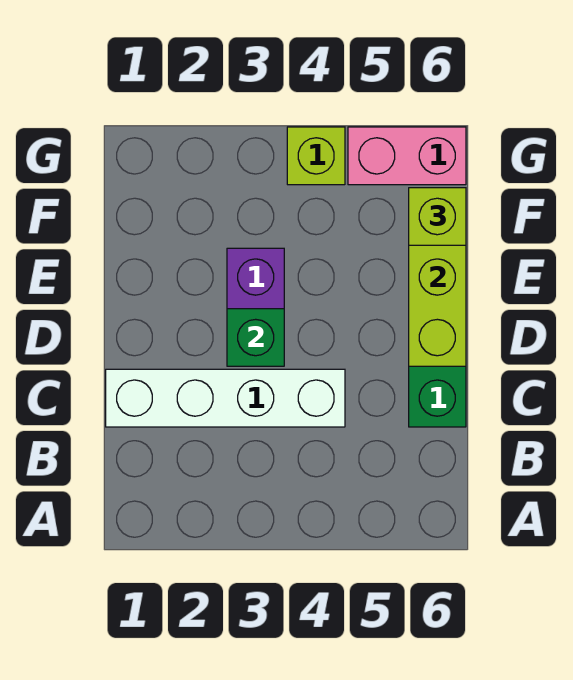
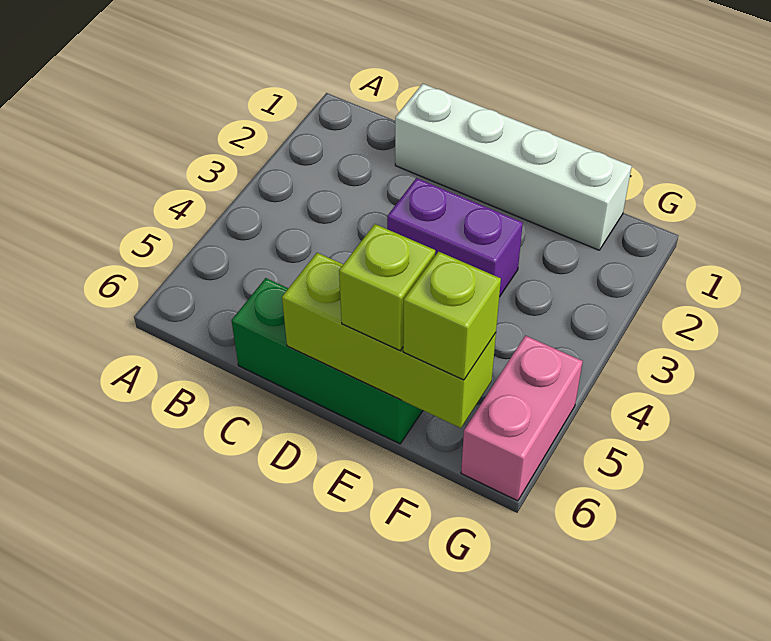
white brick C1:C4 level 1 -> white brick C1:F1 level 1
green brick D3 level 2 -> none
lime brick G4 level 1 -> lime brick E6 level 3

